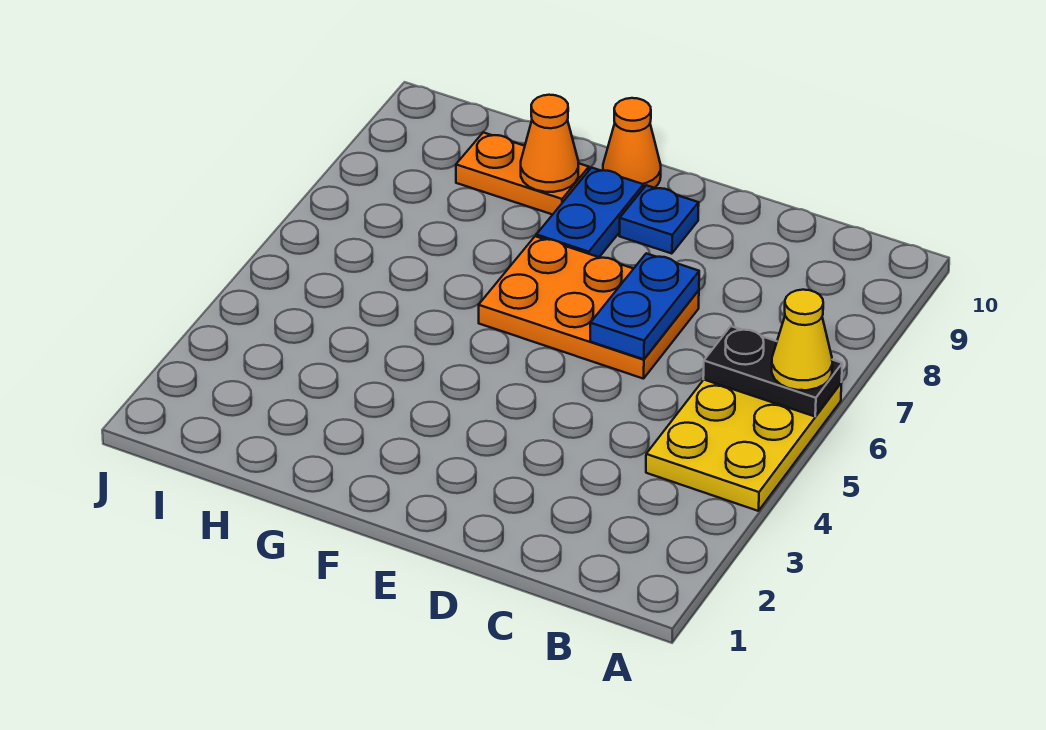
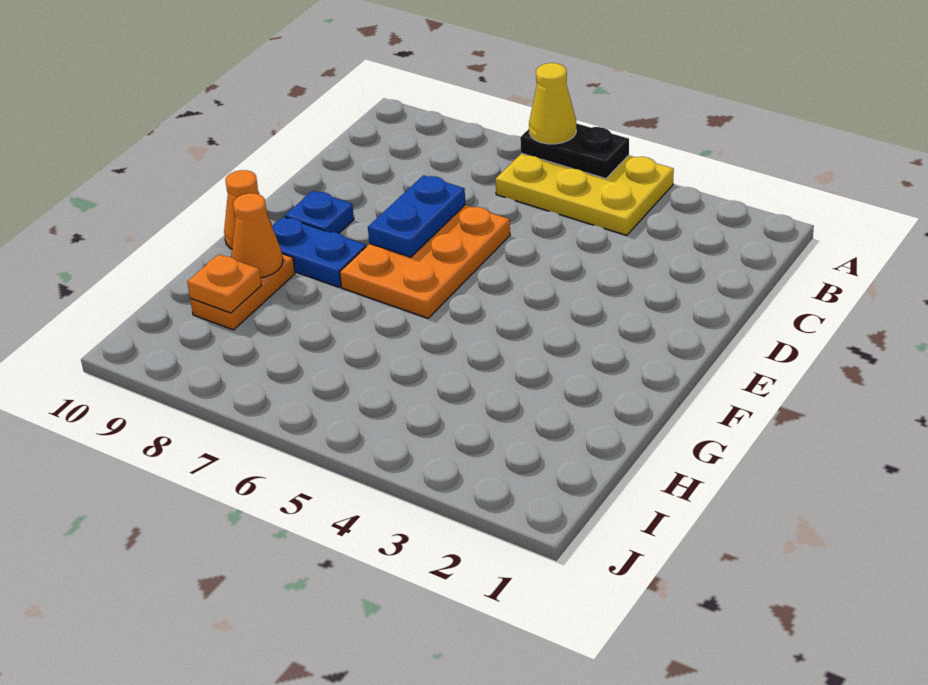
black plate A6:B6 level 2 -> black plate A5:A6 level 2
blue plate D6:D7 level 2 -> blue plate D7:E7 level 2
none -> orange plate H9 level 2

